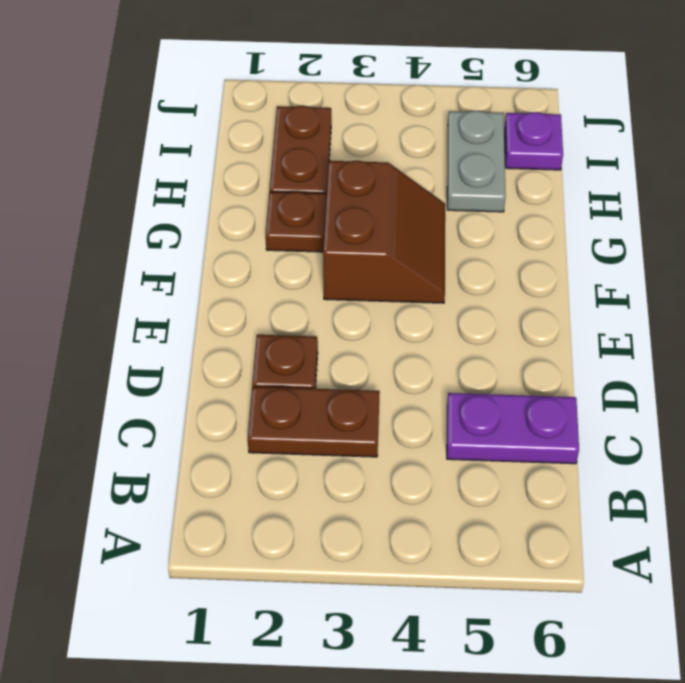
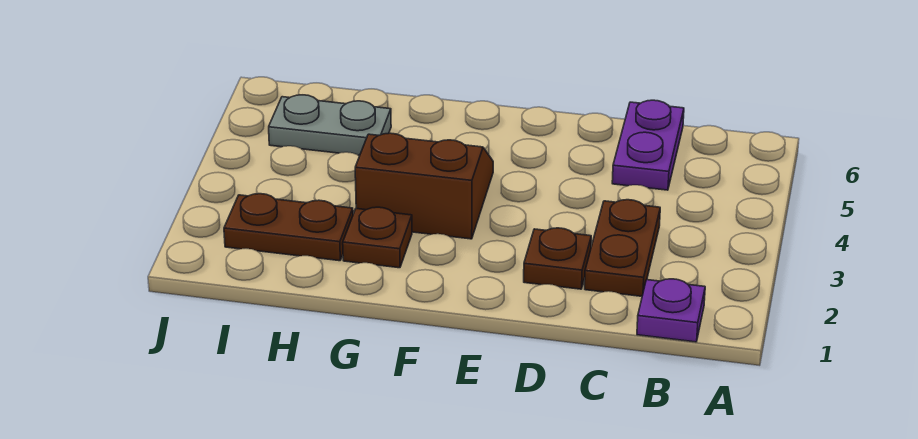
purple plate I6 level 1 -> purple plate B1 level 1

